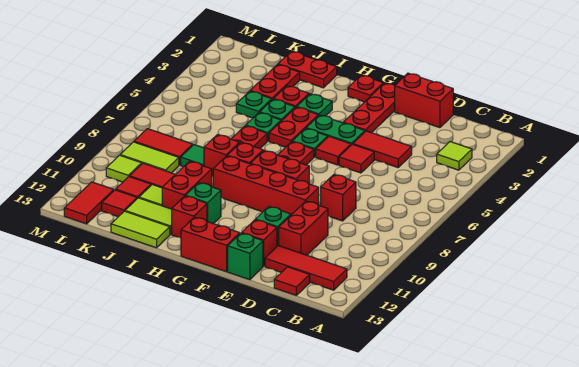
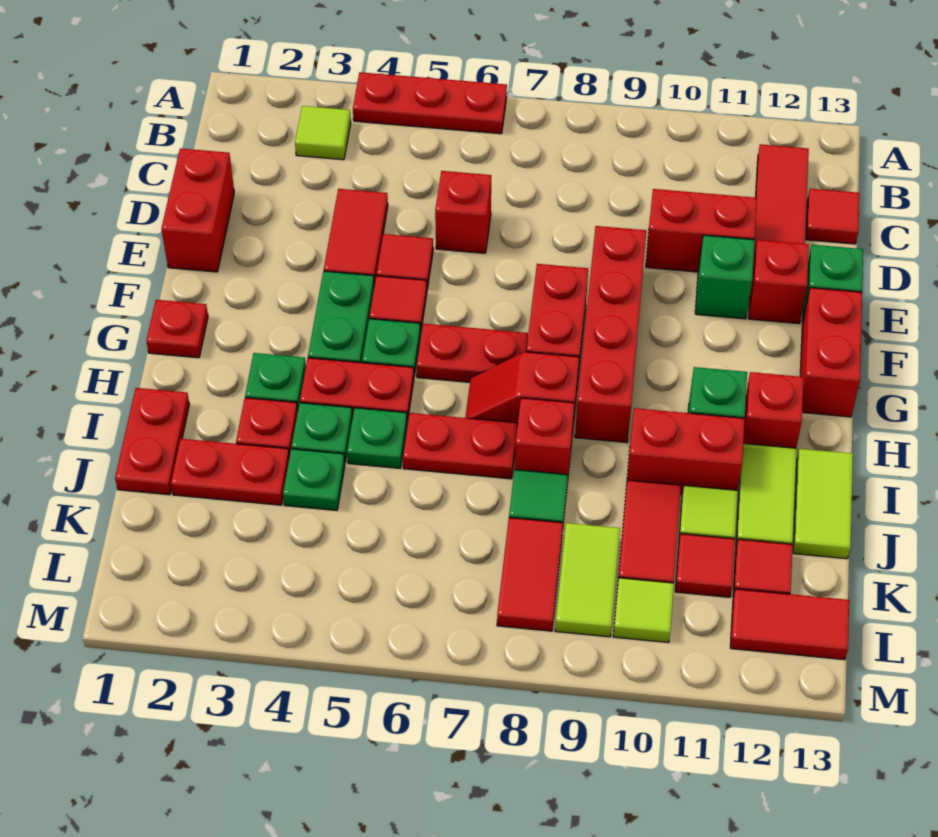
red brick D8 level 1 -> red brick D6 level 1
red plate F1:F3 level 1 -> red plate A4:A6 level 1

